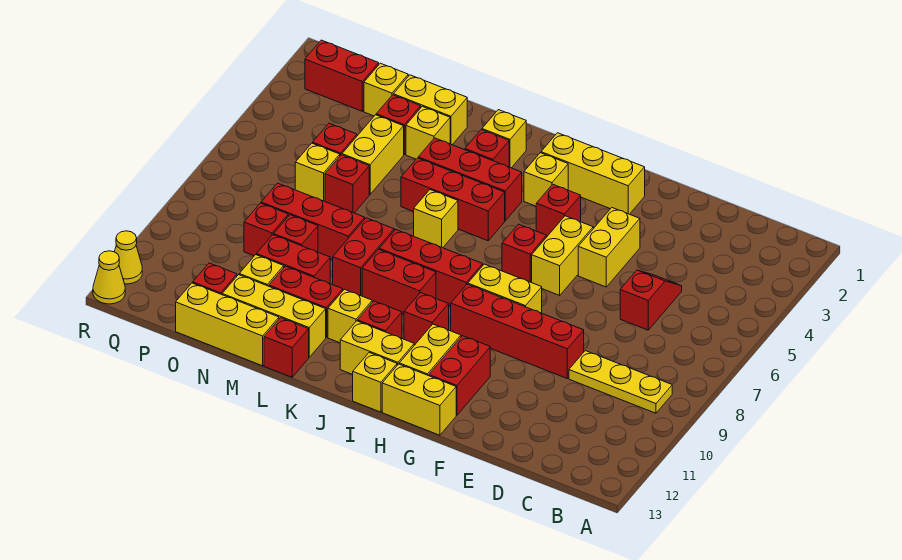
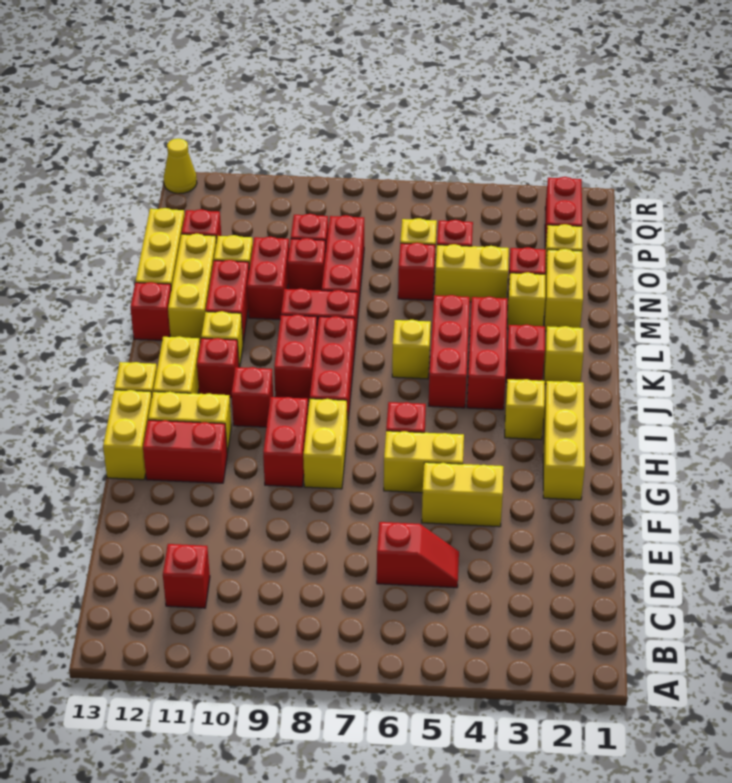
yellow plate B9:D9 level 1 -> none
red brick E9:H9 level 1 -> red brick G9:H9 level 1
red brick H4 level 1 -> red brick C11 level 1
yellow cone R12 level 1 -> none

